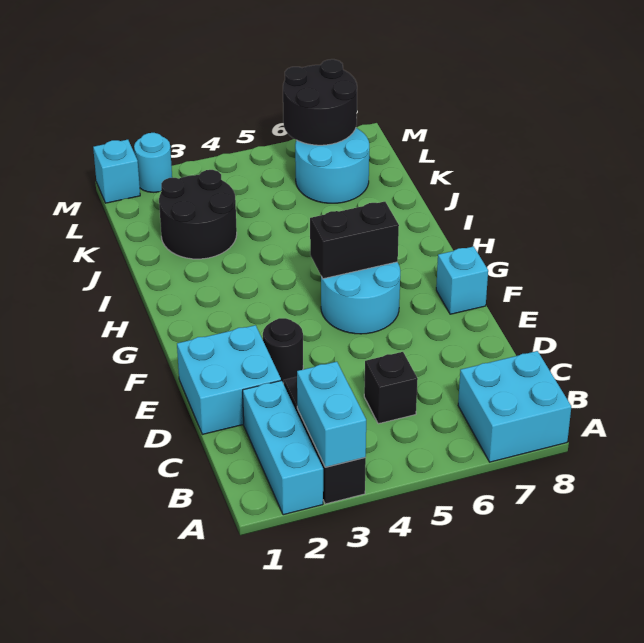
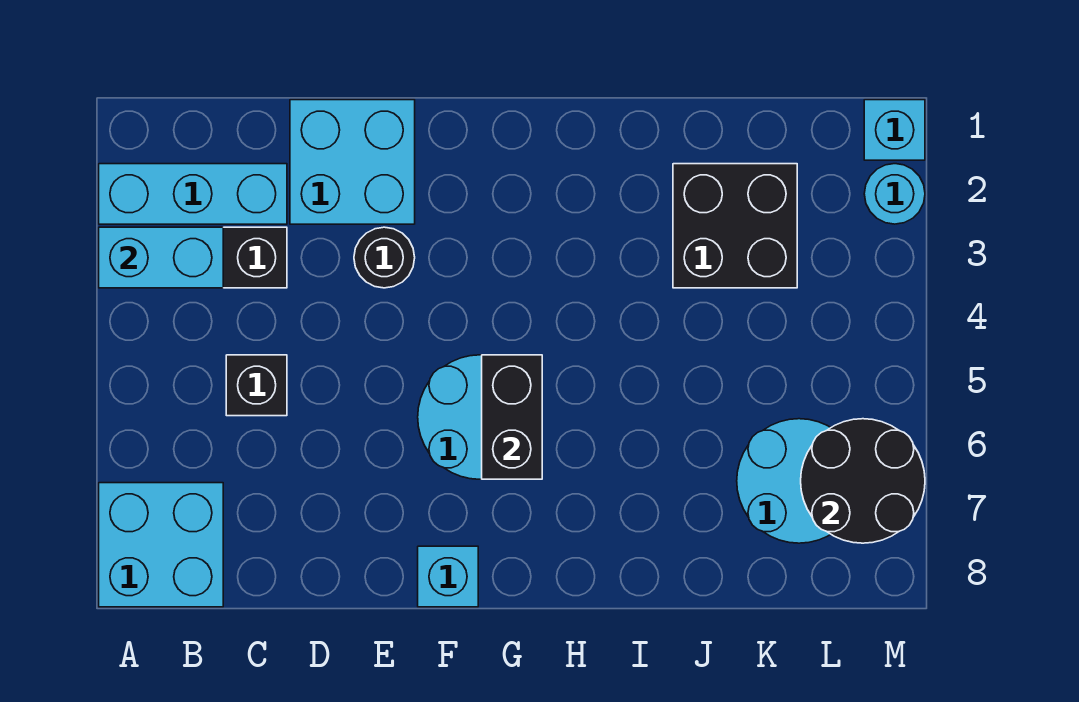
black round brick J2:K3 level 1 -> black brick J2:K3 level 1

